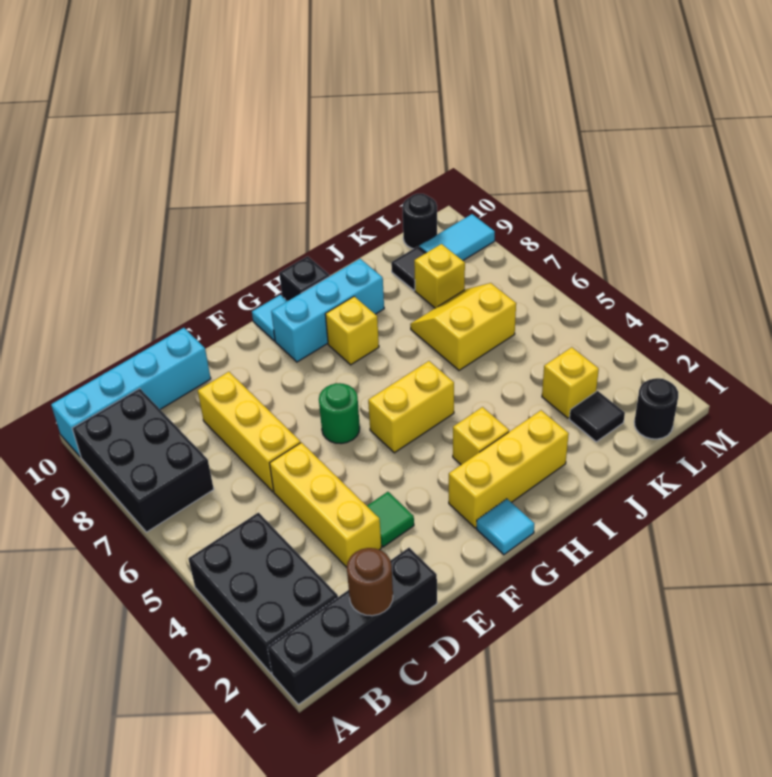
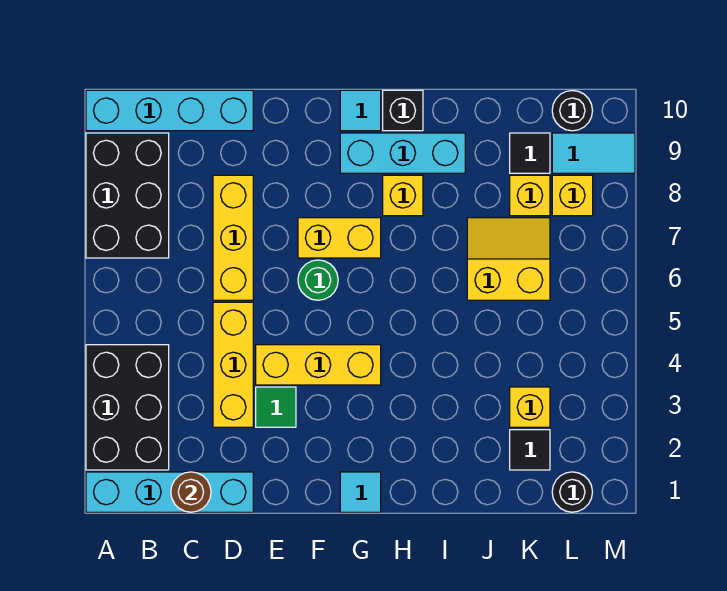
black brick A1:D1 level 1 -> cyan brick A1:D1 level 1
yellow brick G2:I2 level 1 -> yellow brick E4:G4 level 1
yellow brick G5:H5 level 1 -> yellow brick F7:G7 level 1
yellow brick H3 level 1 -> yellow brick L8 level 1

